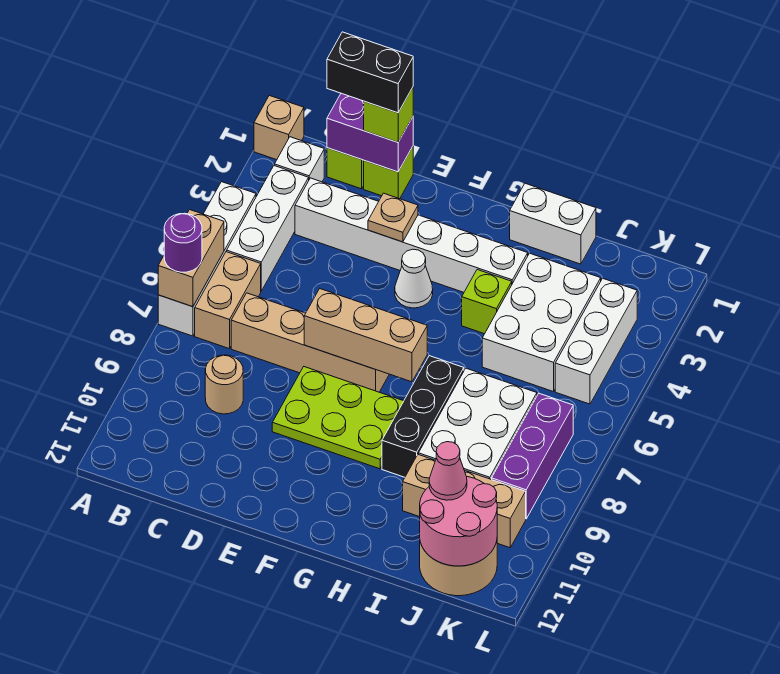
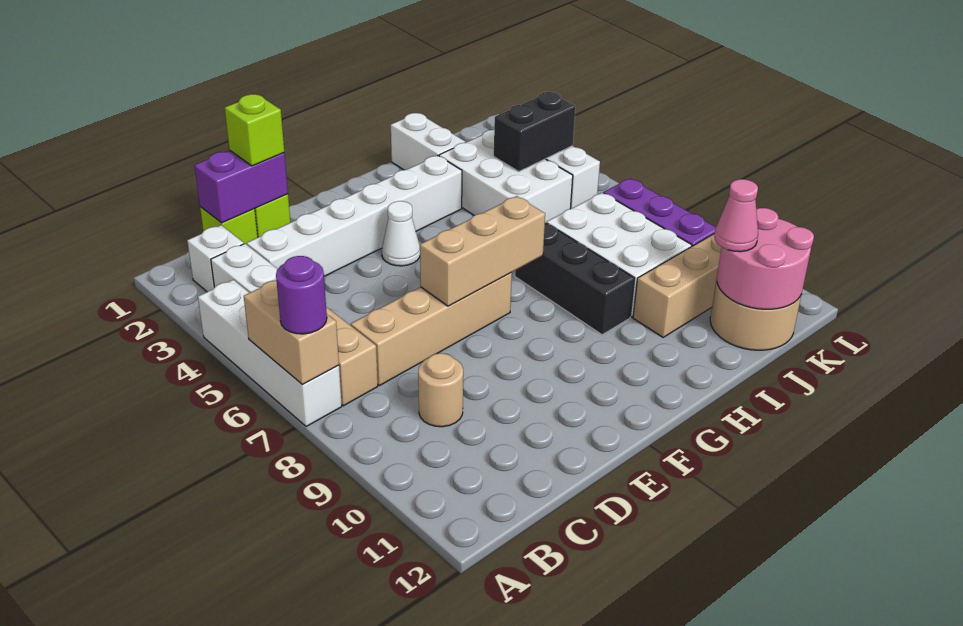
tan brick A1 level 1 -> none
black brick C1:D1 level 4 -> black brick J4:K4 level 2
tan plate E3 level 2 -> none
lime plate E8:G9 level 1 -> none
white brick H1:I1 level 1 -> white brick I1:I2 level 1
lime brick H4 level 1 -> none

